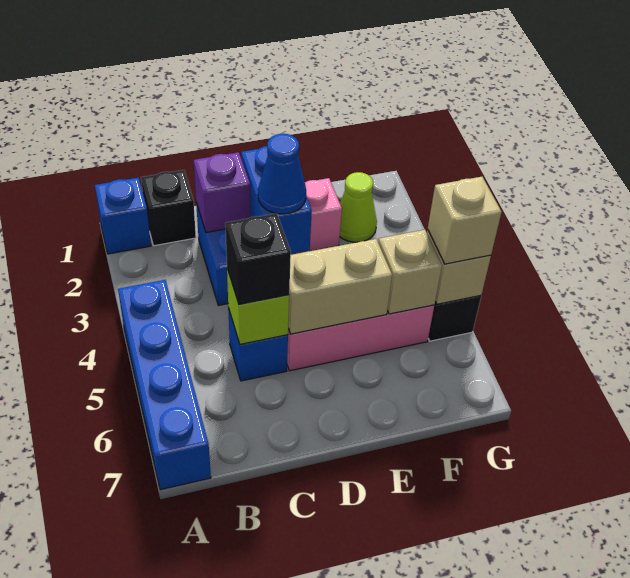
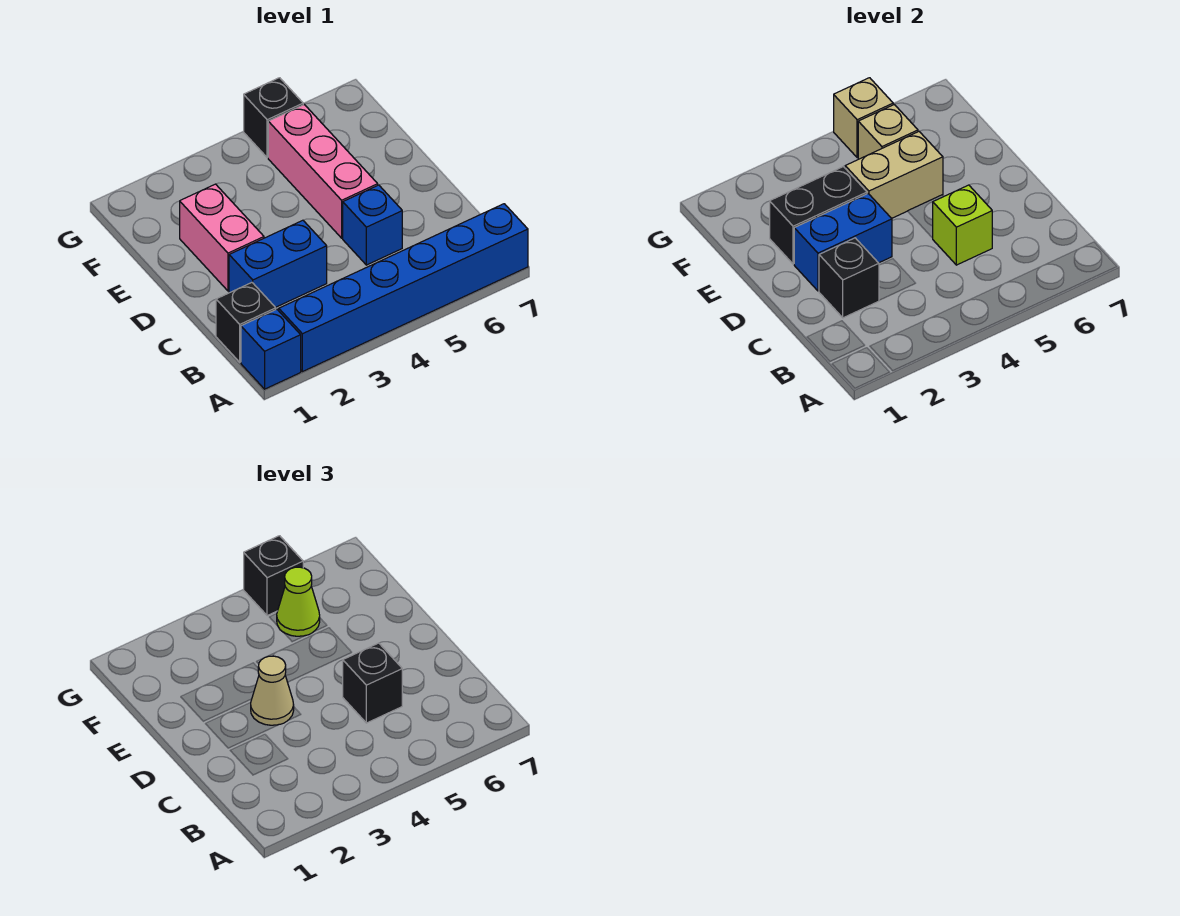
blue brick A4:A7 level 1 -> blue brick A2:A7 level 1
purple brick C2 level 2 -> black brick C2 level 2
blue cone D3 level 3 -> tan cone D3 level 3
tan brick D5:E5 level 2 -> tan brick E4:E5 level 2
none -> black brick E2:E3 level 2
lime cone F2 level 1 -> lime cone F5 level 3
tan brick G5 level 3 -> black brick G5 level 3

